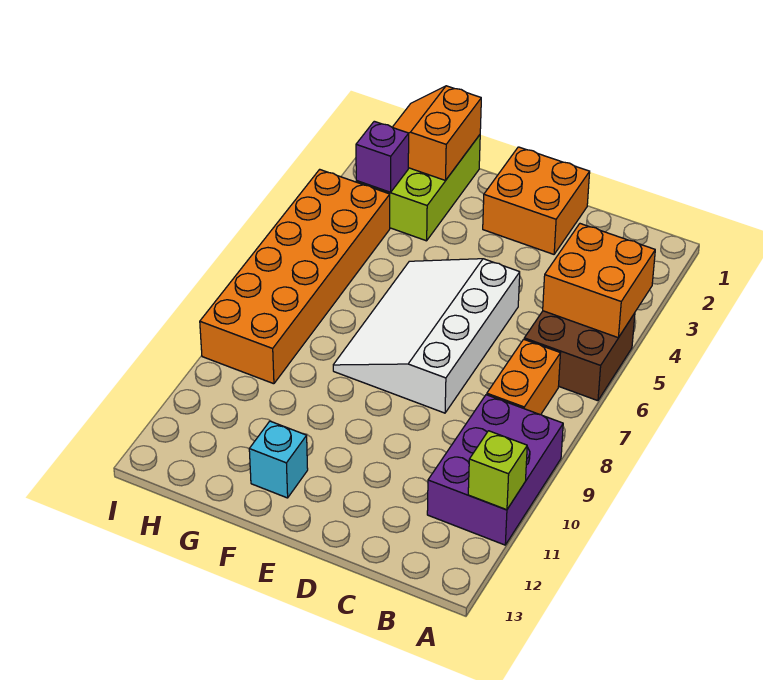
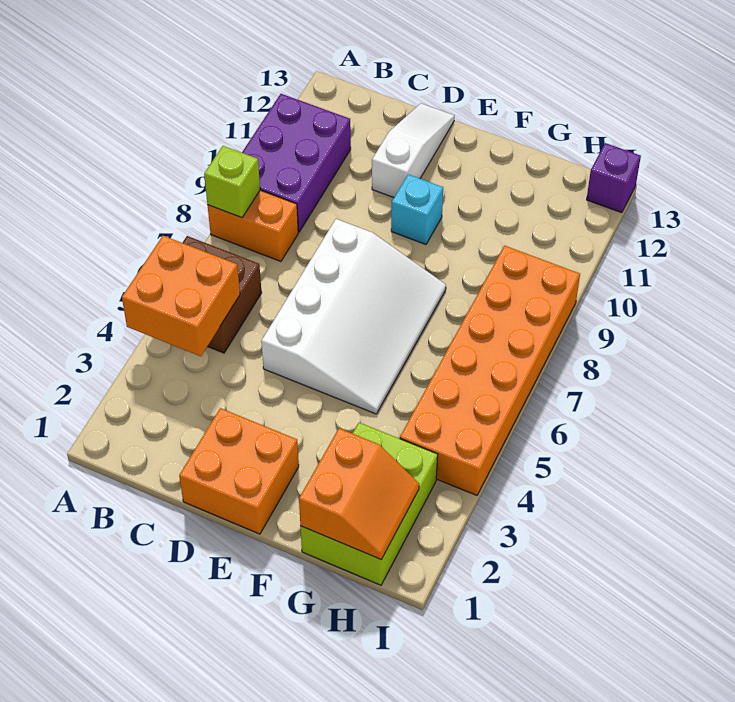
lime brick A11 level 2 -> lime brick A8 level 2
orange brick B7:B8 level 1 -> orange brick A8:B8 level 1
none -> white slope D11:D13 level 1 top 11
cyan brick F12 level 1 -> cyan brick E10 level 1
purple brick H3 level 2 -> purple brick I13 level 1

